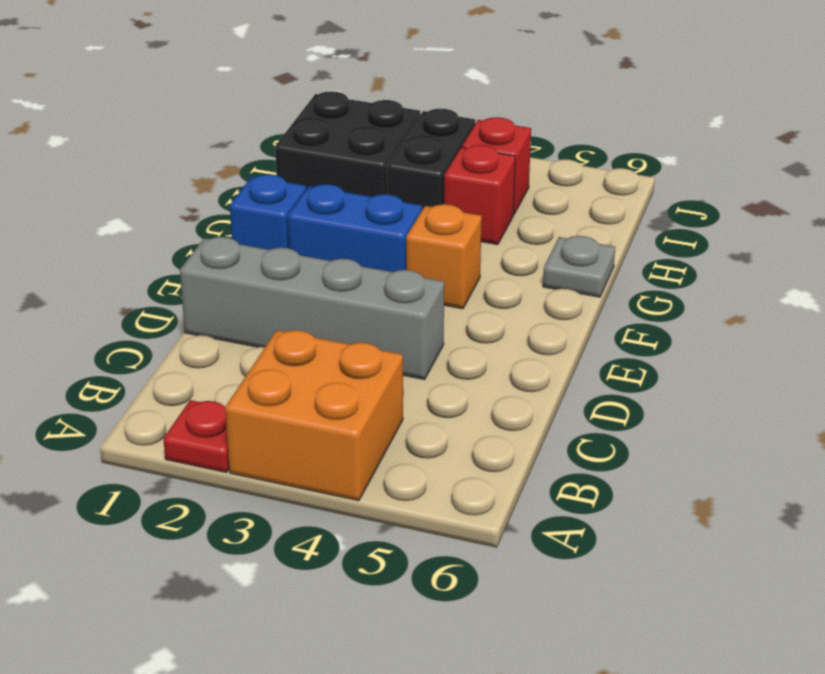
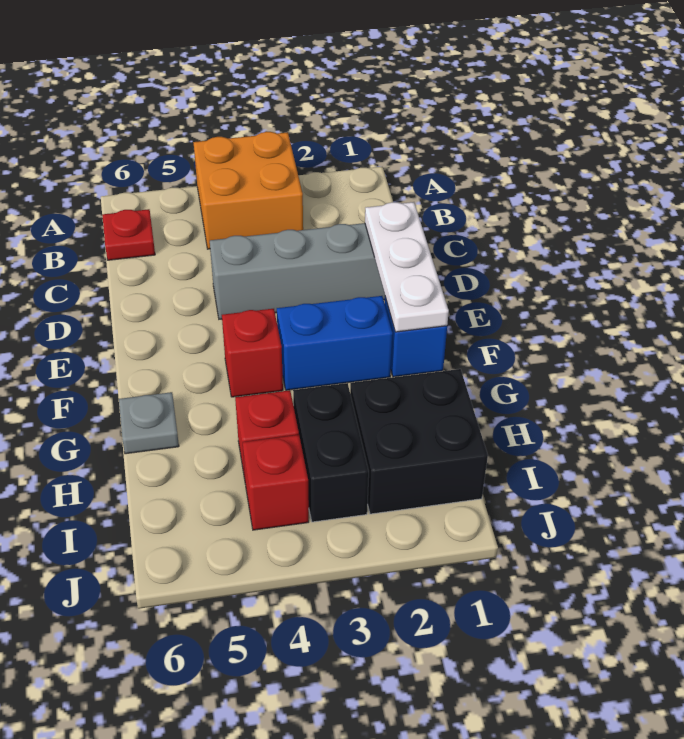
red plate A2 level 1 -> red plate B6 level 1
none -> white plate D1:F1 level 2
orange brick F4 level 1 -> red brick F4 level 1

